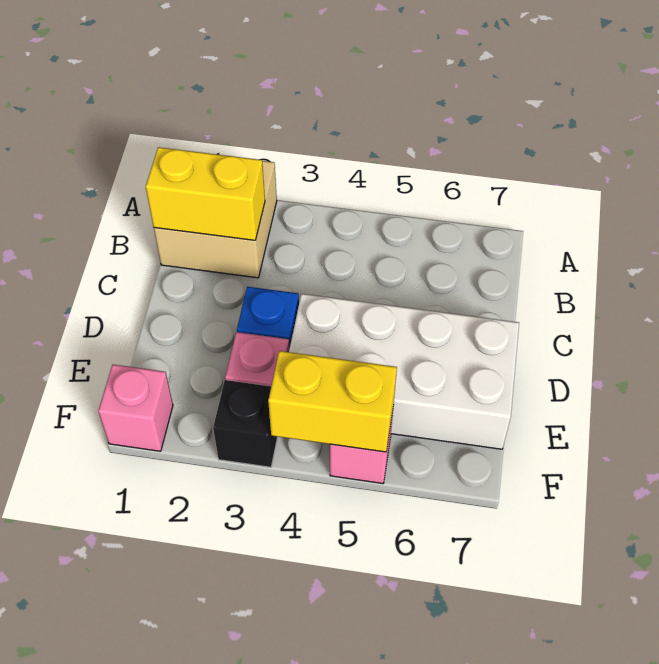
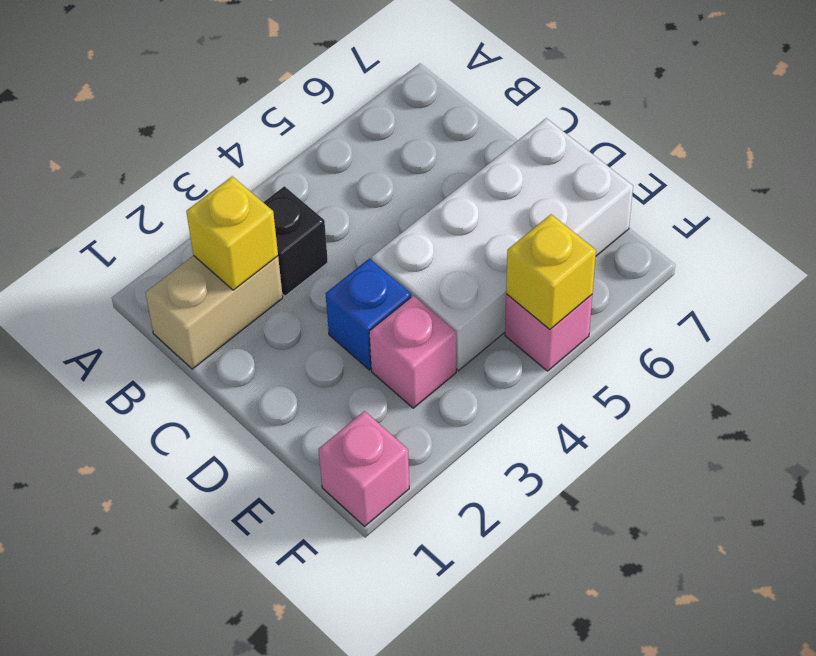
tan brick A1:B2 level 1 -> tan brick B1:B2 level 1
yellow brick B1:B2 level 2 -> yellow brick B2 level 2
black brick F3 level 1 -> black brick B3 level 1
yellow brick F4:F5 level 2 -> yellow brick F5 level 2

